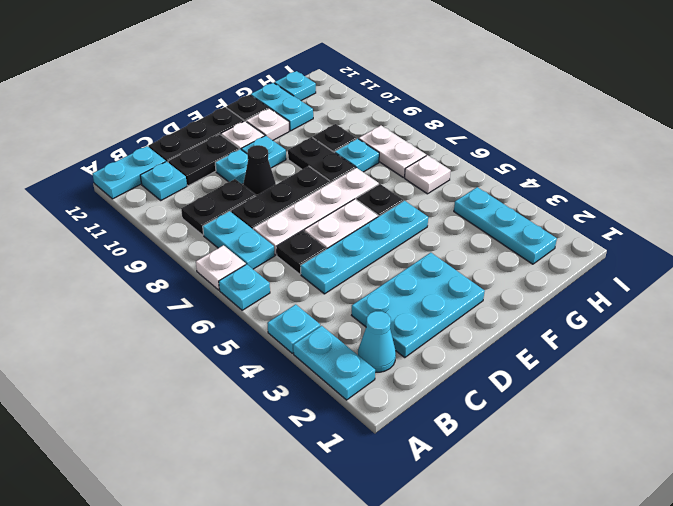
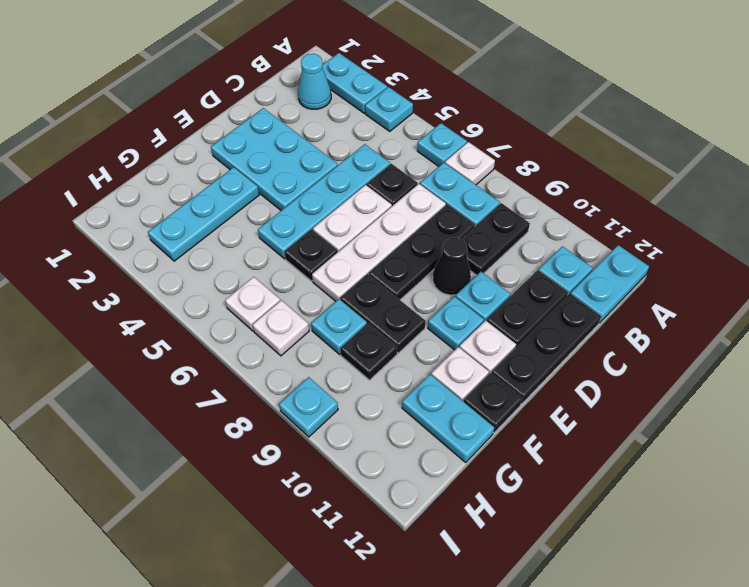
cyan plate C2:E3 level 1 -> cyan plate D2:E4 level 1
cyan plate H2:H4 level 1 -> cyan plate F3:H3 level 1
white plate H7:H8 level 1 -> white plate H7 level 1
cyan plate H12 level 1 -> cyan plate I9 level 1

